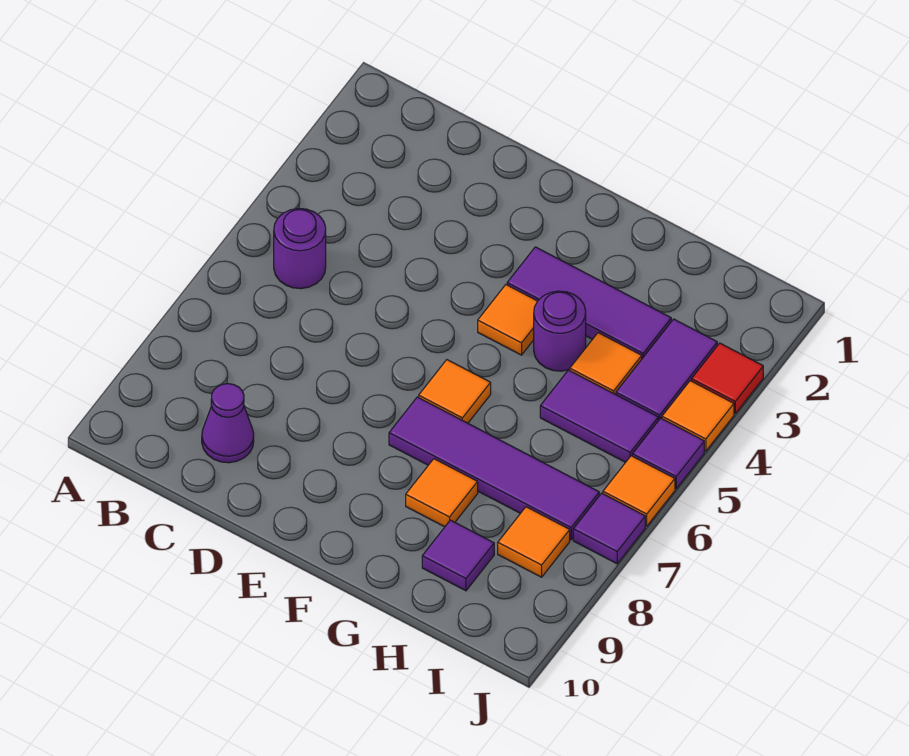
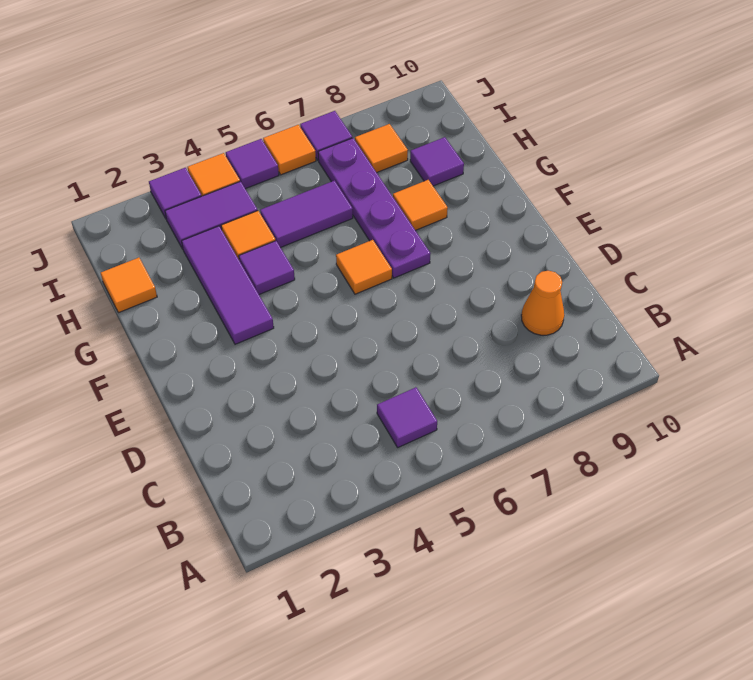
purple round brick B5 level 1 -> purple tile B5 level 1
purple cone C9 level 1 -> orange cone C9 level 1
orange tile F4 level 1 -> orange tile H1 level 1
purple tile F7:I7 level 1 -> purple plate F7:I7 level 1
purple round brick G4 level 1 -> purple tile G4 level 1
purple tile H5:I5 level 1 -> purple tile H5:H6 level 1
red tile J3 level 1 -> purple tile J3 level 1

